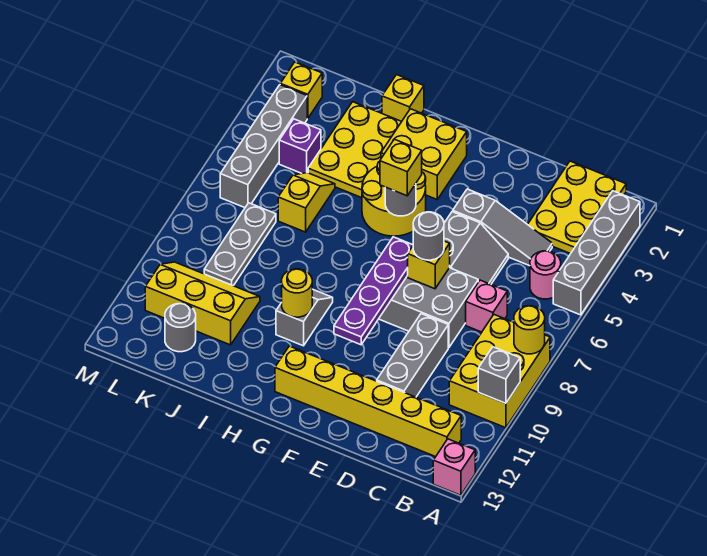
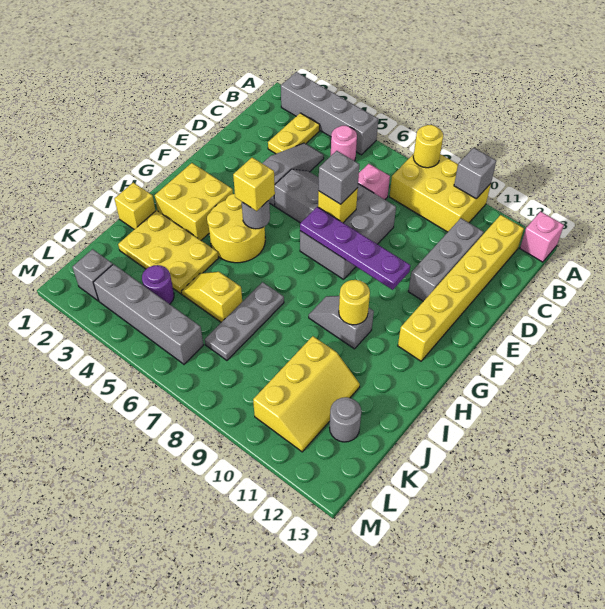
yellow plate B1:C3 level 1 -> yellow plate B3:C3 level 1
grey brick D9:D11 level 1 -> grey brick C11:E11 level 1
grey round brick E7 level 3 -> grey brick E7 level 3
yellow slope J10:L11 level 1 top 11 -> yellow slope J10:L11 level 1 top 10
purple brick K4 level 1 -> purple round brick K4 level 1
grey plate K7:K9 level 1 -> grey plate I7:K7 level 1
yellow brick L2 level 1 -> grey brick L2 level 1

